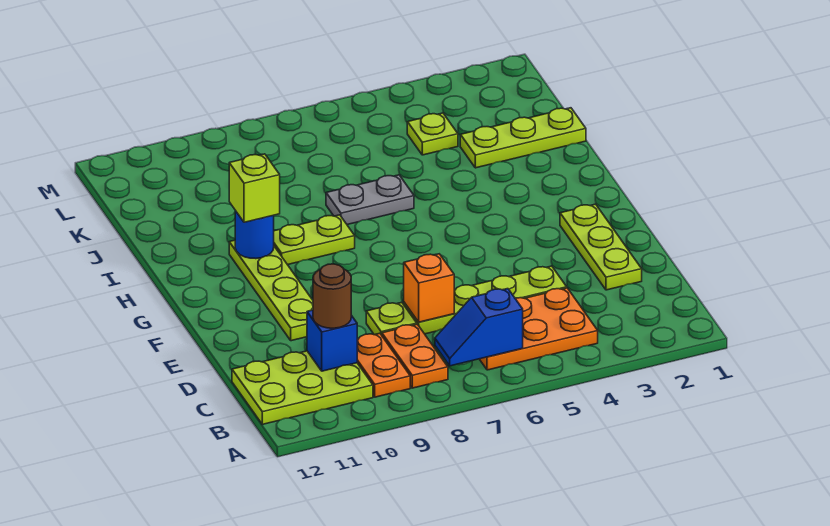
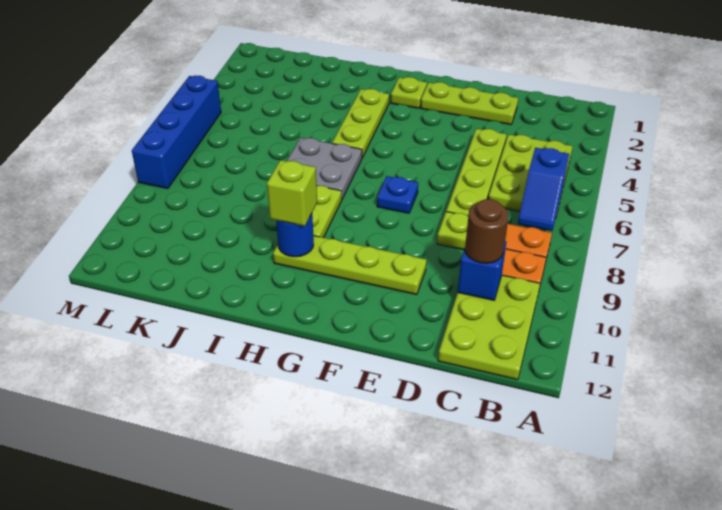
orange plate B4:C6 level 1 -> lime plate B4:C6 level 1
orange brick D7 level 2 -> none
none -> blue plate F7 level 1
grey plate I6:I7 level 1 -> grey plate H6:I7 level 1
lime plate J1:J3 level 1 -> lime plate H3:H5 level 1
lime plate K4 level 1 -> lime plate G2 level 1
none -> blue brick M5:M8 level 1

